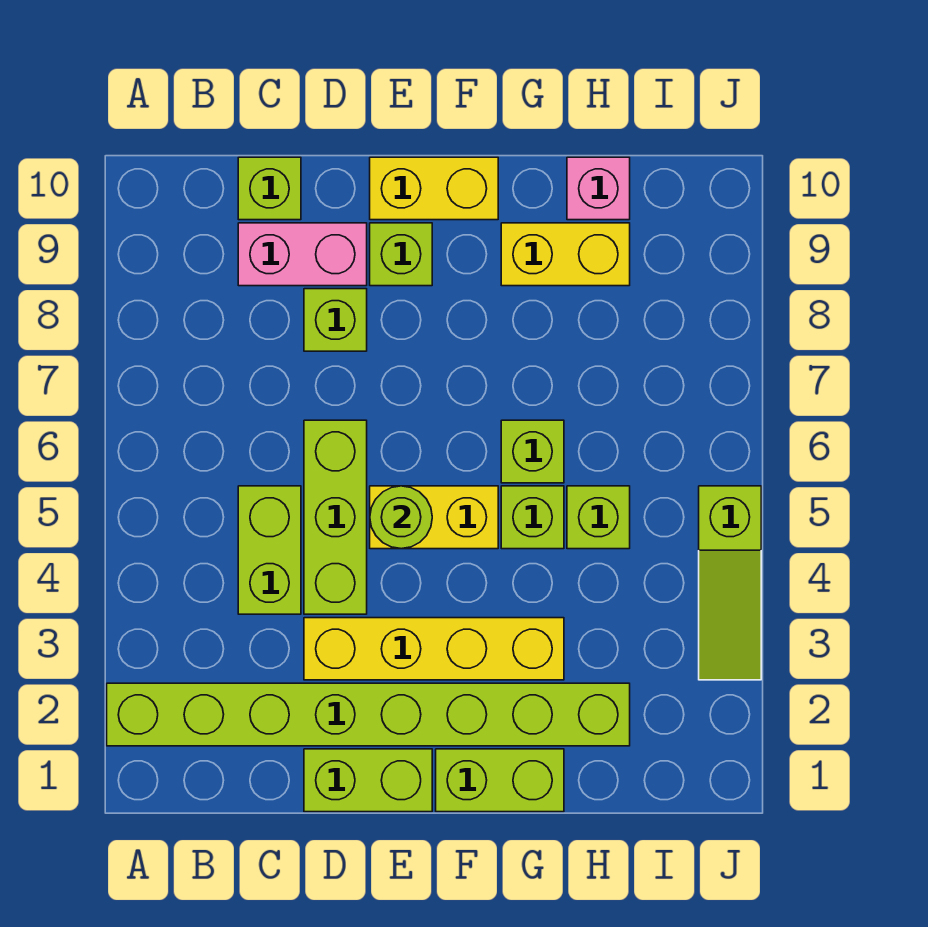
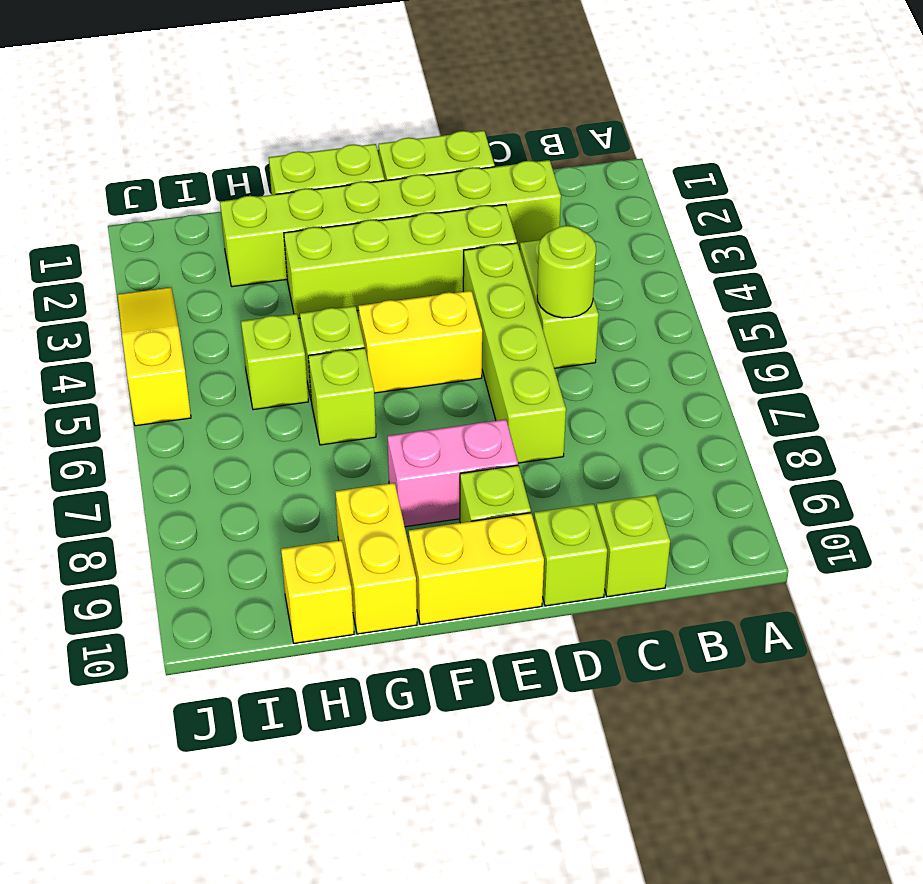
lime brick A2:H2 level 1 -> lime brick C2:H2 level 1
pink brick C9:D9 level 1 -> pink brick E8:F8 level 1
yellow brick D3:G3 level 1 -> lime brick D3:G3 level 1
lime brick D4:D6 level 1 -> lime brick D4:D7 level 1
lime brick D8 level 1 -> lime brick D10 level 1
lime round brick E5 level 2 -> lime round brick C5 level 2
yellow brick G9:H9 level 1 -> yellow brick G9:G10 level 1
pink brick H10 level 1 -> yellow brick H10 level 1
lime slope J3:J5 level 1 top 5 -> yellow slope J3:J5 level 1 top 5

